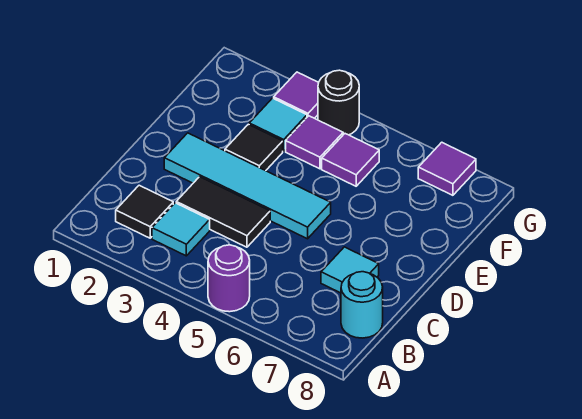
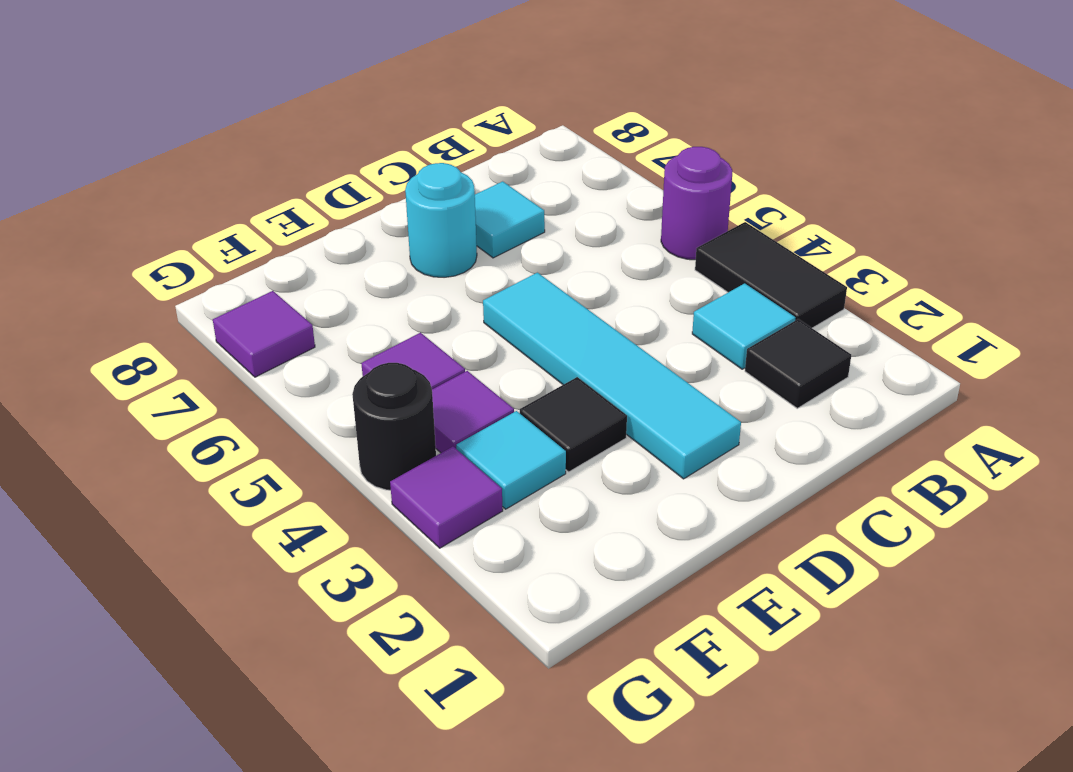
cyan round brick B8 level 1 -> cyan round brick D7 level 1
black tile C3:C4 level 1 -> black tile A3:A4 level 1

